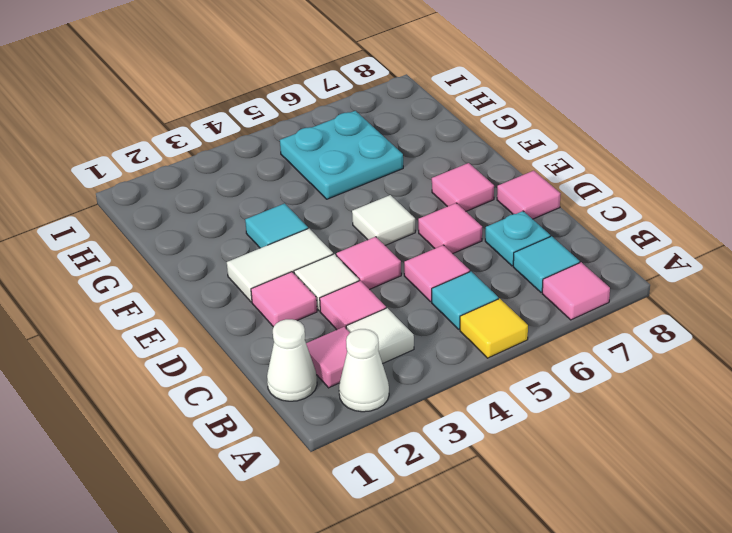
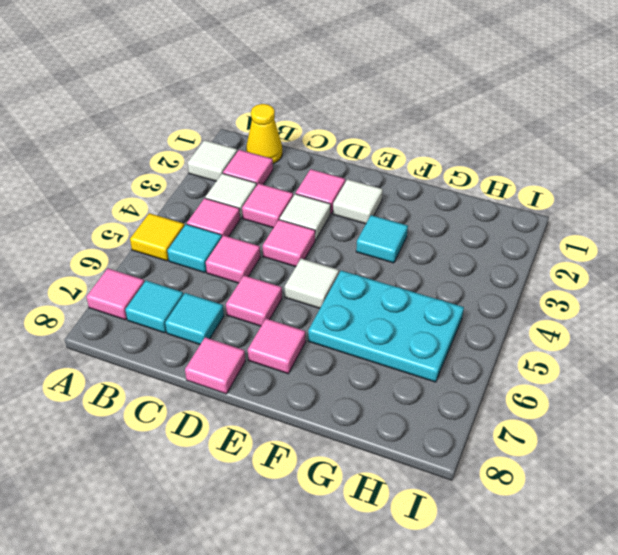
white cone A2 level 1 -> white tile A2 level 1
white cone B1 level 1 -> yellow cone B1 level 1
none -> pink tile B4 level 1
cyan plate C7 level 1 -> cyan tile C7 level 1
white tile E2:E3 level 1 -> white tile E2 level 1
cyan plate G5:H6 level 1 -> cyan plate F5:H6 level 1

